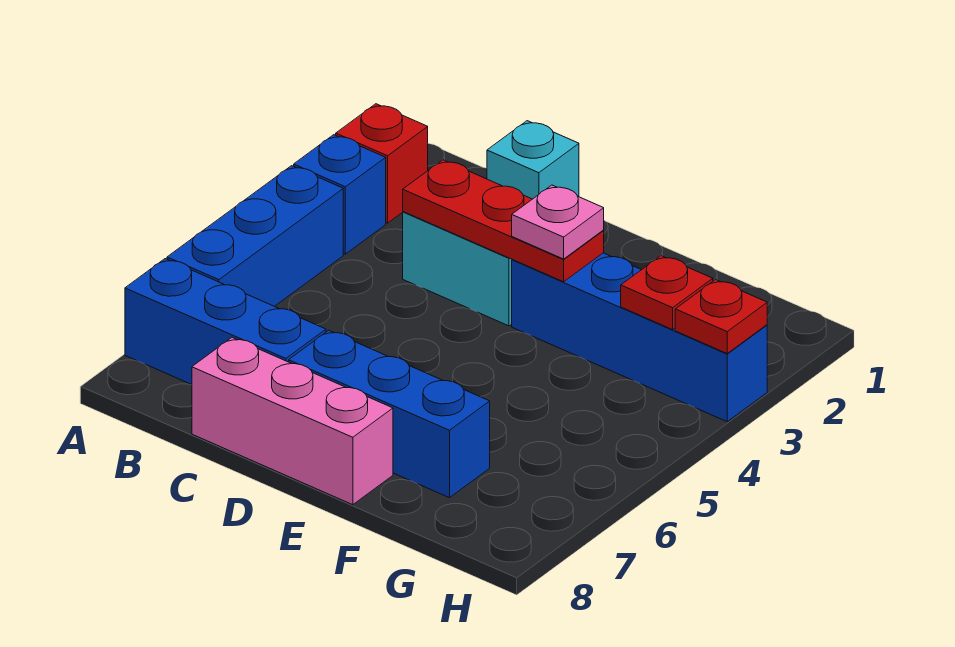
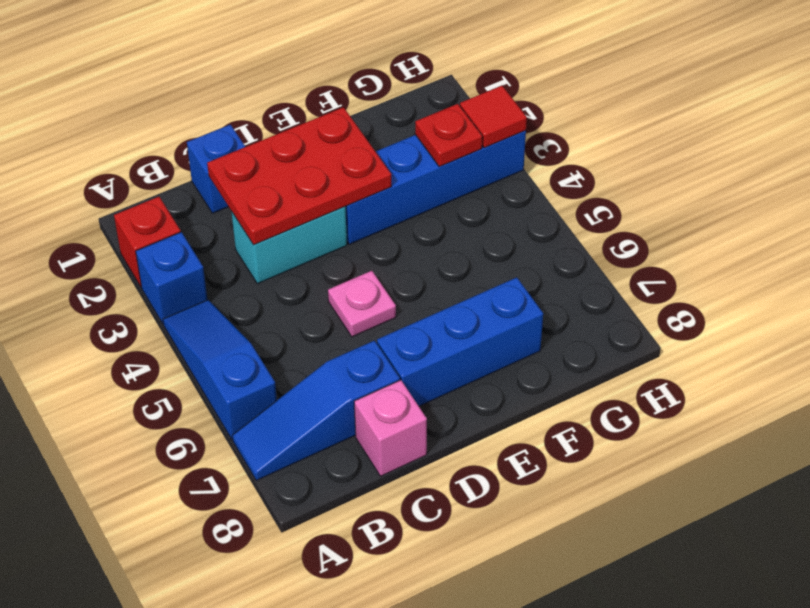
blue brick A4:A6 level 1 -> blue slope A4:A6 level 1 top 6
blue brick A7:C7 level 1 -> blue slope A7:C7 level 1 top C
cyan brick C1 level 1 -> blue brick C1 level 1
red plate C3:E3 level 2 -> red plate C2:E3 level 2
pink brick C8:E8 level 1 -> pink brick C8 level 1
pink plate E3 level 3 -> pink plate D5 level 1
red plate H3 level 2 -> red tile H3 level 2

